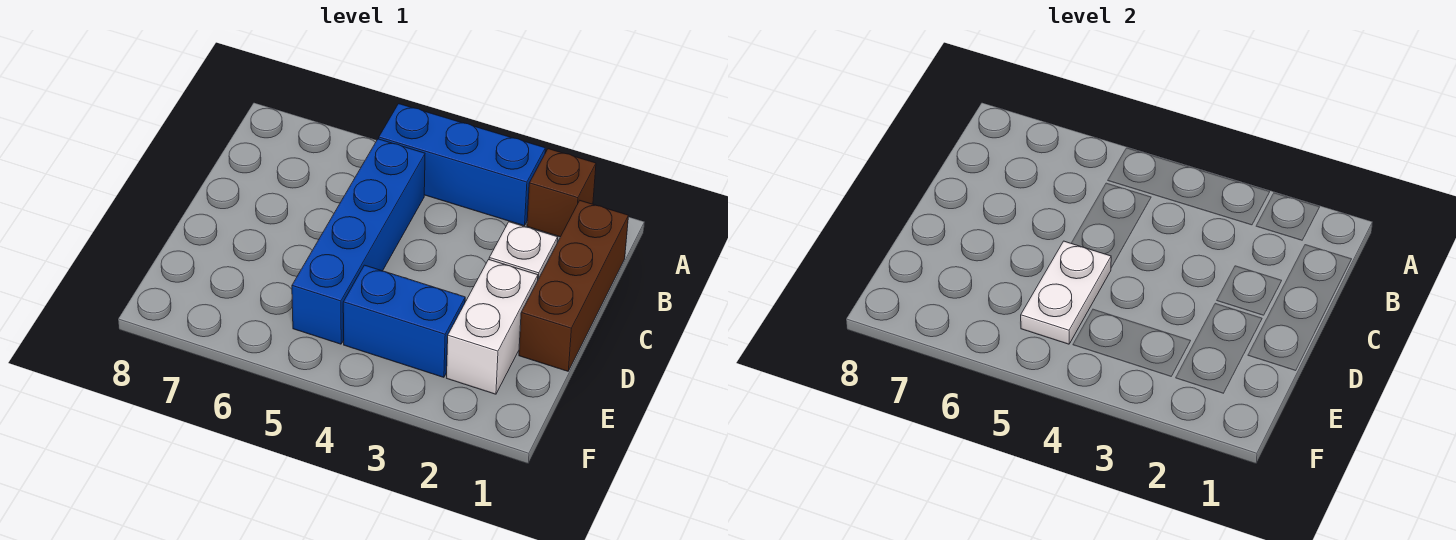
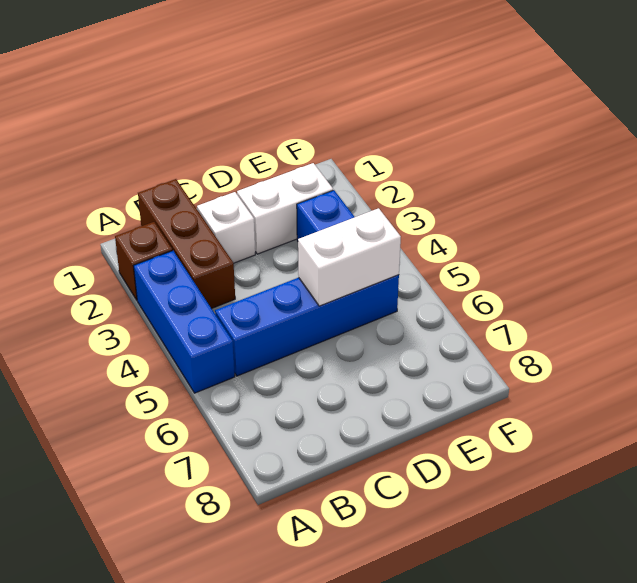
brown brick B1:D1 level 1 -> brown brick B1:B3 level 1
white plate D5:E5 level 2 -> white brick D5:E5 level 2

